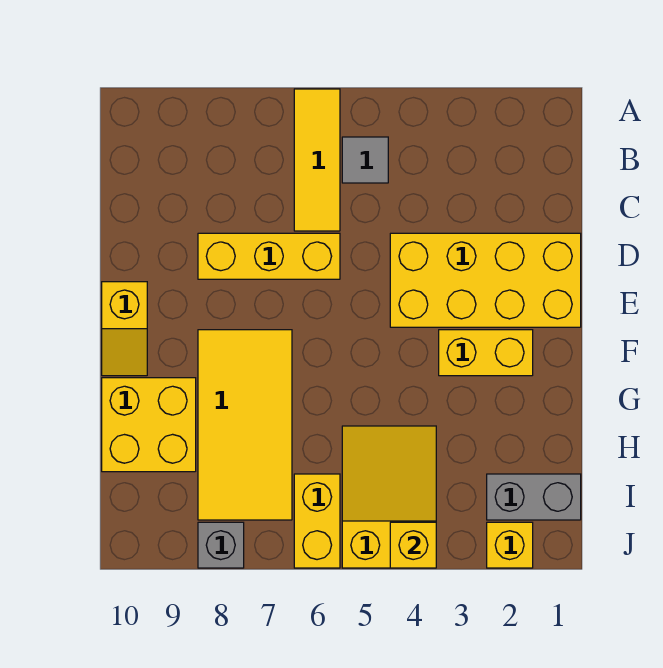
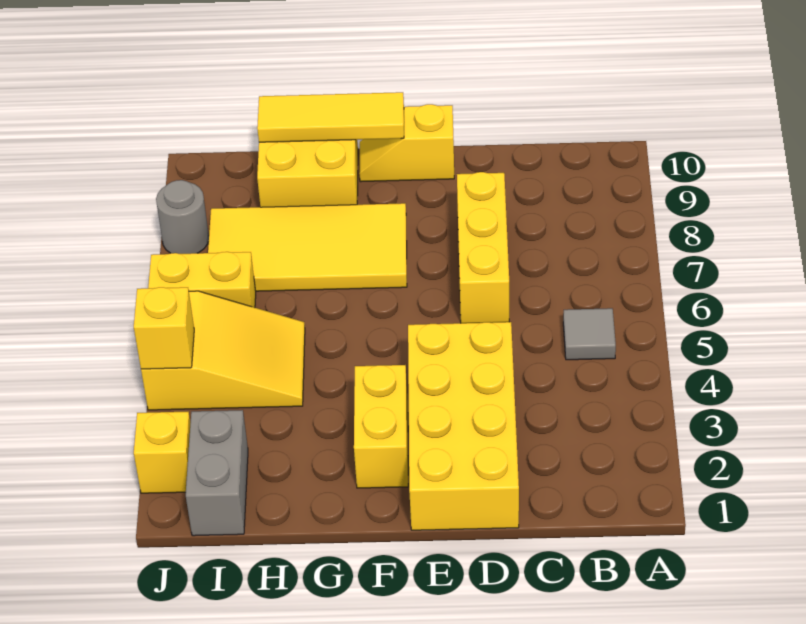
yellow tile A6:C6 level 1 -> yellow tile F10:H10 level 2
grey brick J8 level 1 -> grey round brick J8 level 1

